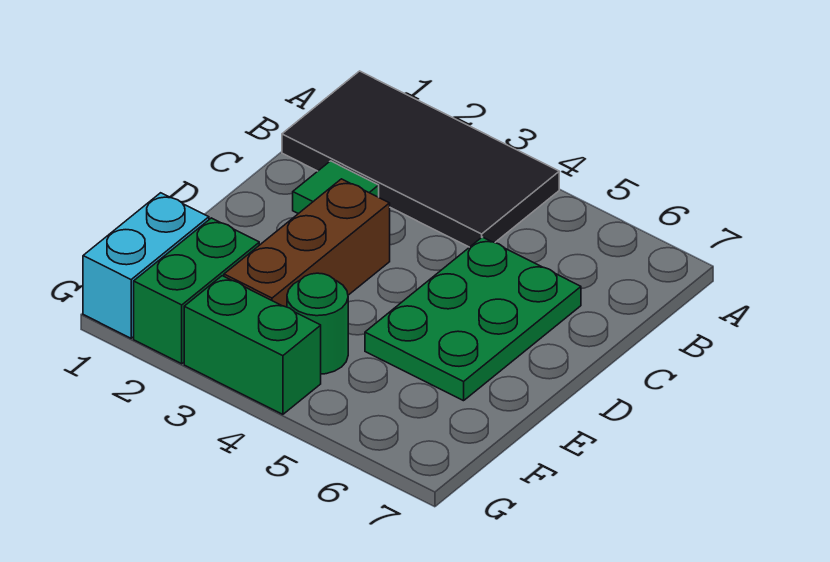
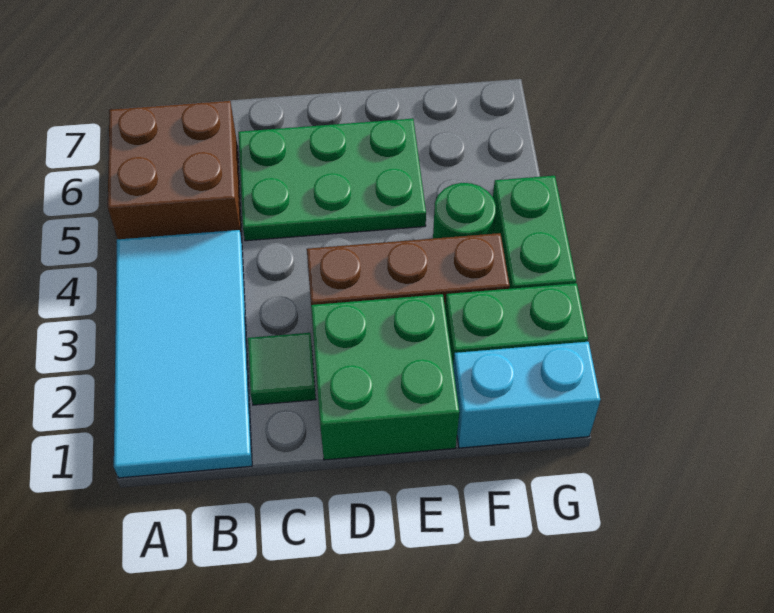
black tile A1:B4 level 1 -> cyan tile A1:B4 level 1
none -> brown brick A5:B6 level 1
none -> green brick D1:E2 level 1

